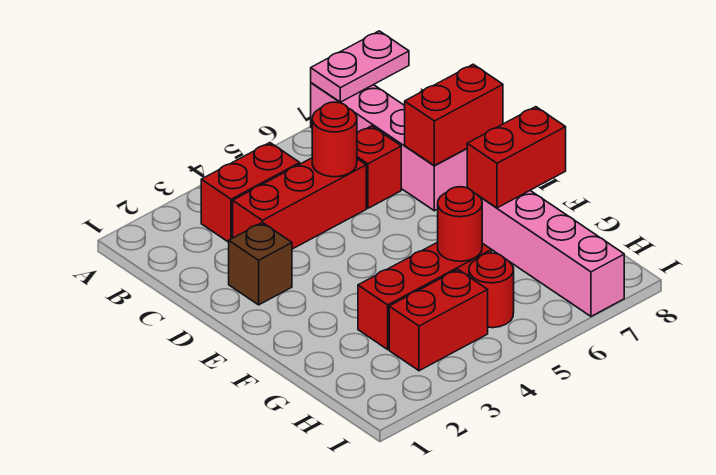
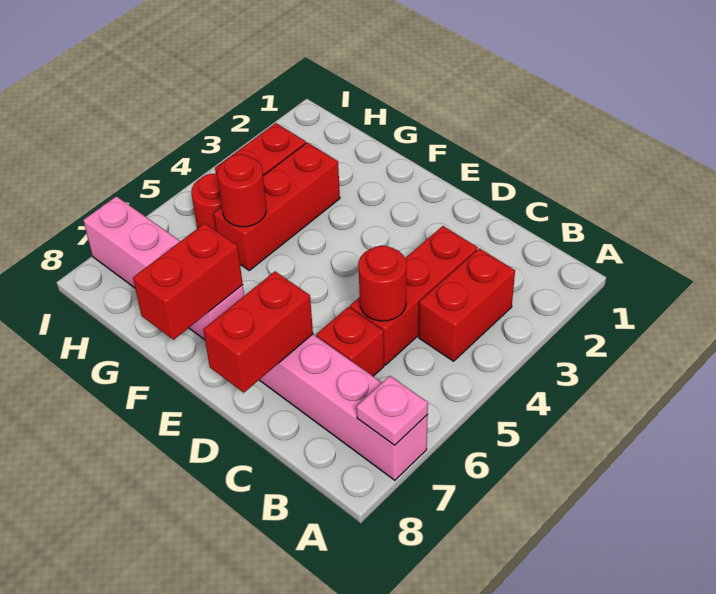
pink plate A7:A8 level 2 -> pink plate A7 level 2
brown brick D2 level 1 -> none

